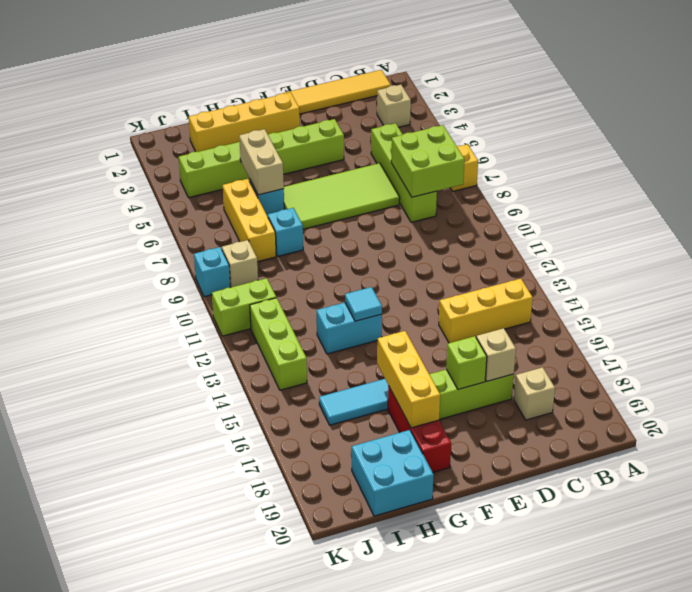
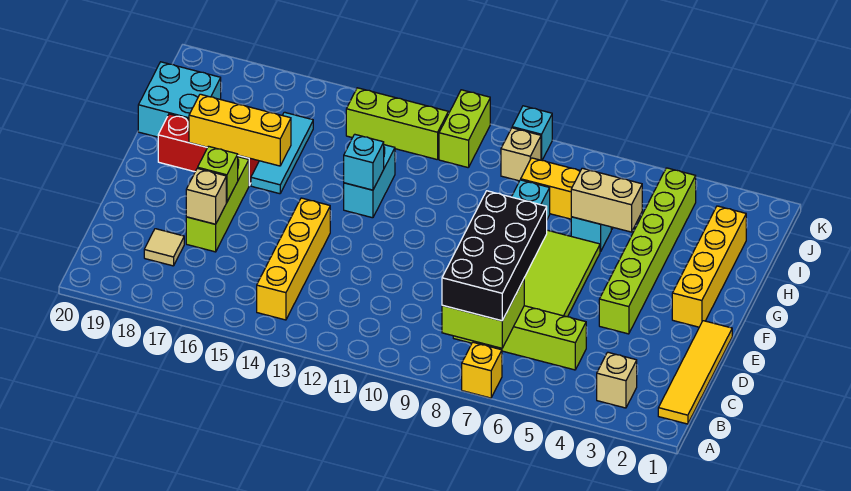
none -> black brick B7:E8 level 3
yellow brick B14:D14 level 1 -> yellow brick B14:E14 level 1
tan brick C18 level 1 -> tan tile C18 level 1
cyan tile G13 level 2 -> cyan brick G13 level 2

